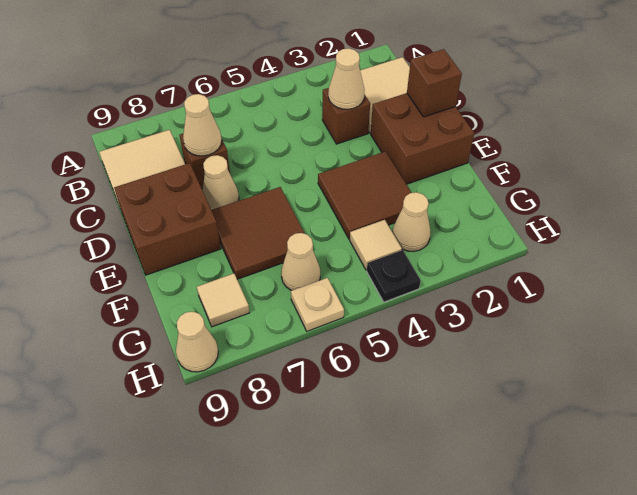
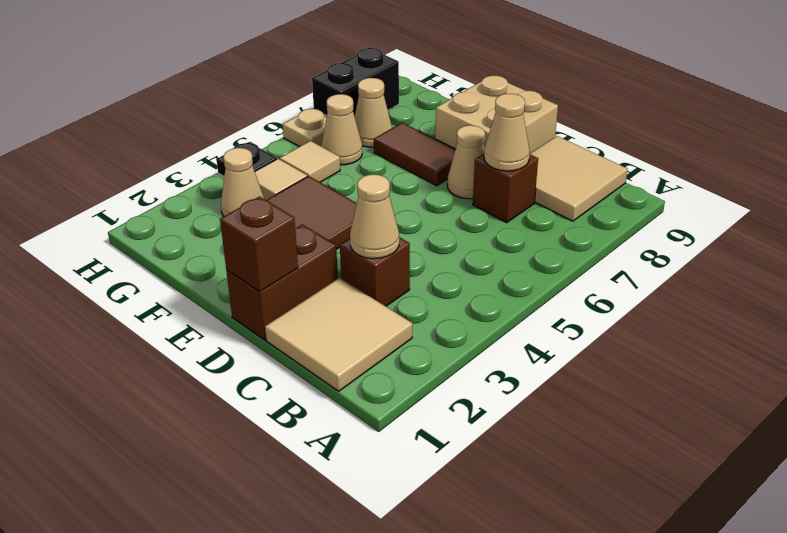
brown brick D1:E2 level 1 -> brown brick D1:D2 level 1
brown brick D8:E9 level 1 -> tan brick D8:E9 level 1
brown tile E6:F7 level 1 -> brown tile E7:F7 level 1
tan tile G8 level 1 -> tan tile G5 level 1
none -> black brick H7:H8 level 1
tan cone H9 level 1 -> tan cone G7 level 1

